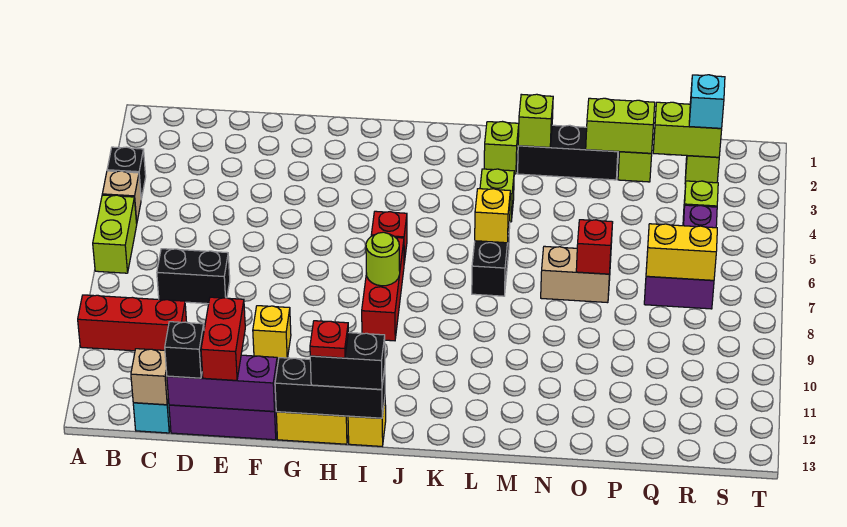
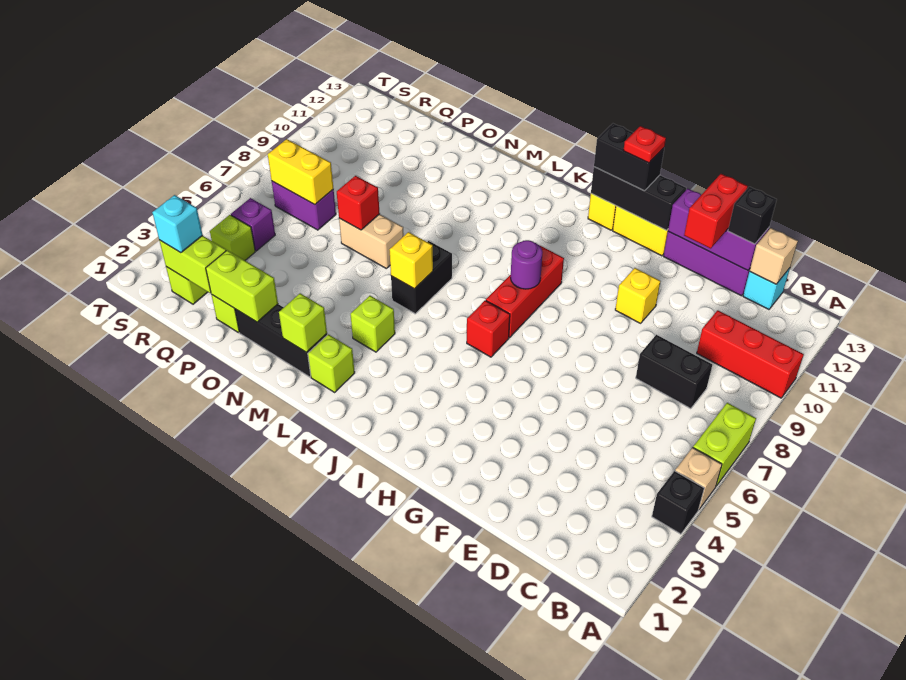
lime round brick I8 level 2 -> purple round brick I8 level 2

